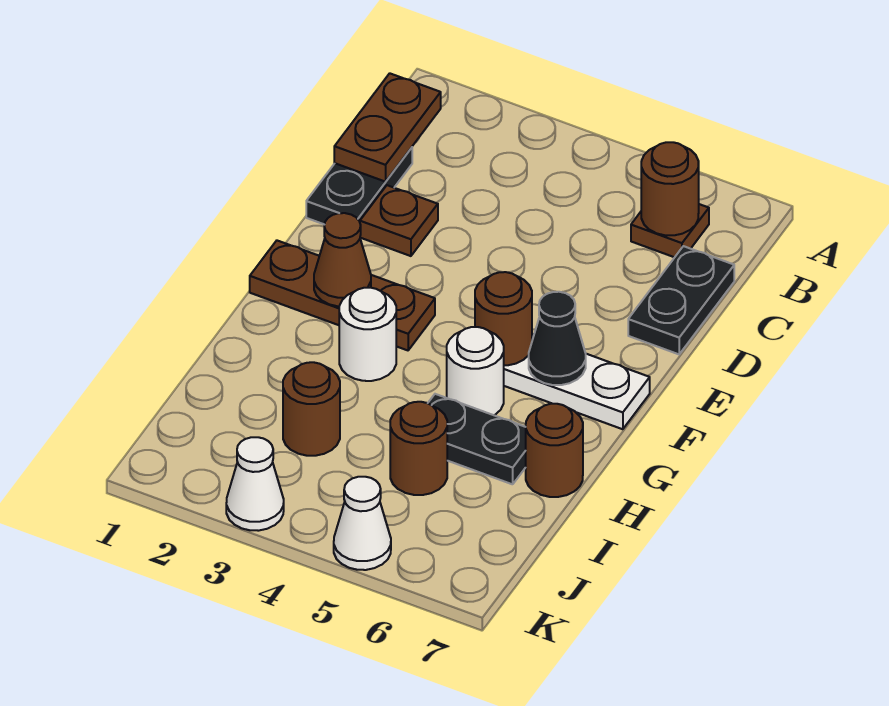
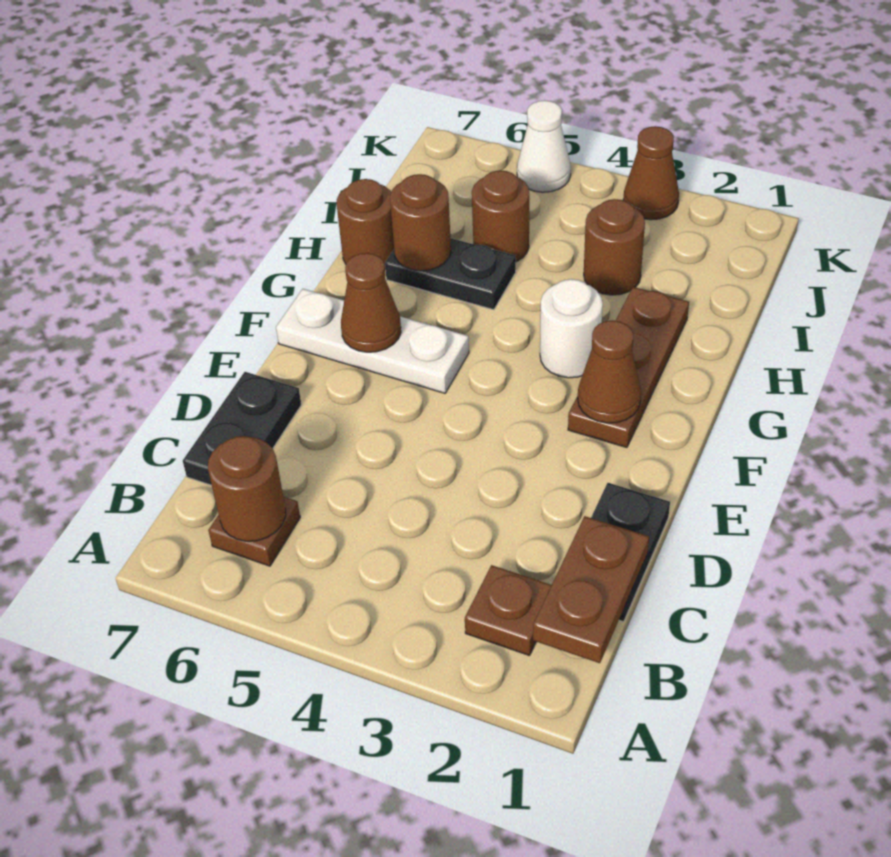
brown plate D2 level 1 -> brown plate B2 level 1
brown plate F1:F3 level 1 -> brown plate F2:H2 level 1
brown round brick F5 level 2 -> brown round brick H6 level 2
black cone F6 level 2 -> brown cone F6 level 2
white round brick G5 level 1 -> none
white cone K3 level 1 -> brown cone K3 level 1

